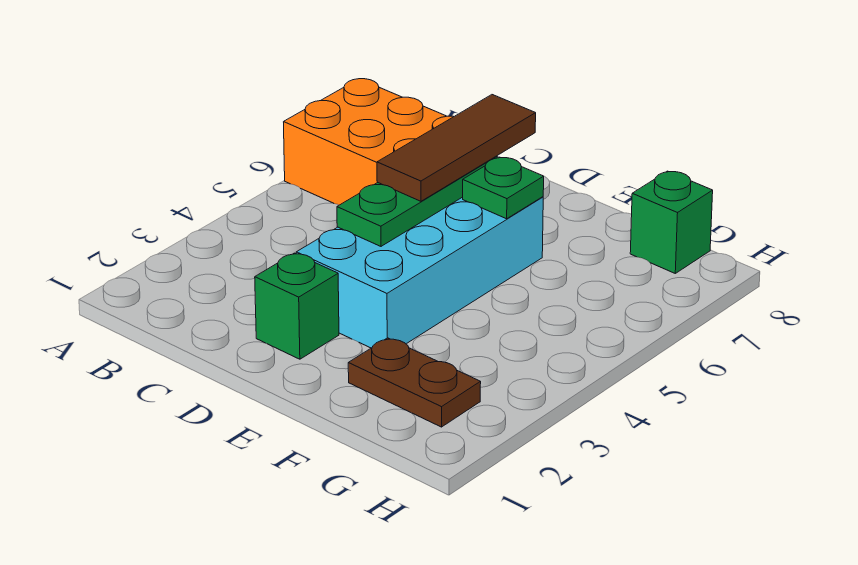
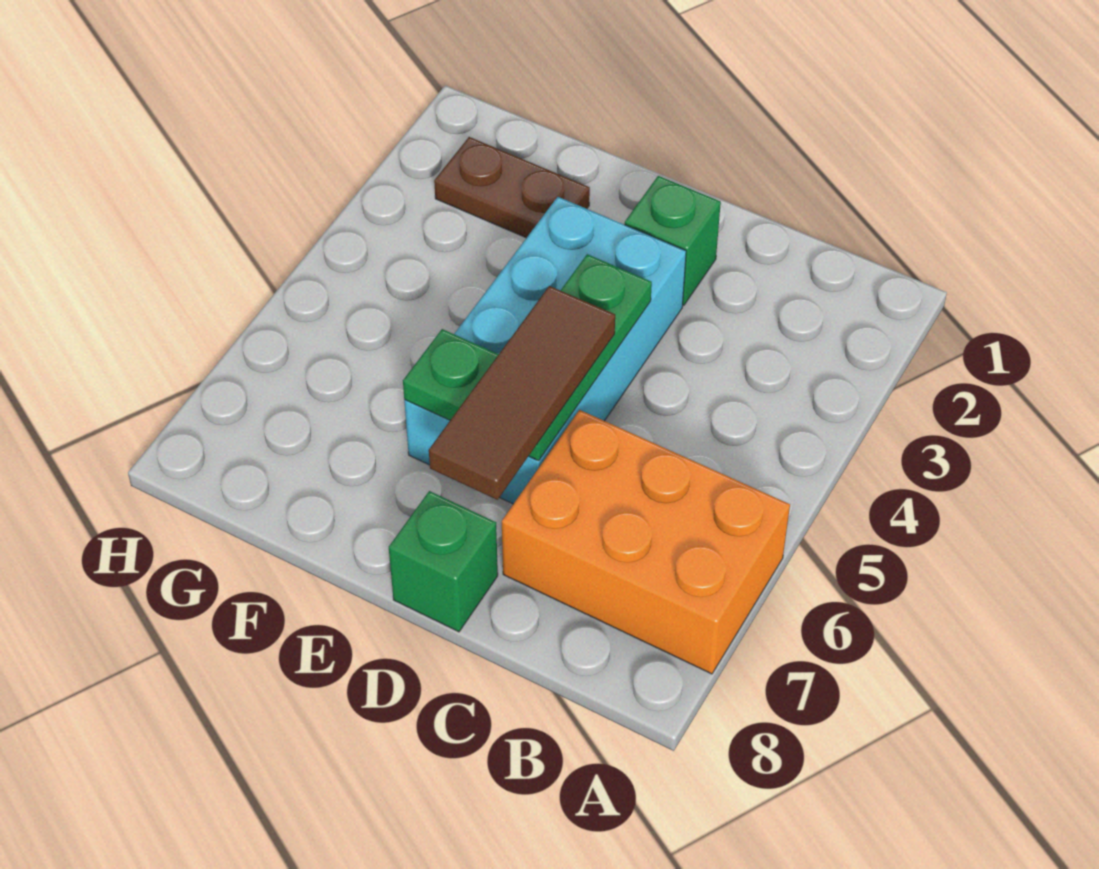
green brick G8 level 1 -> green brick D8 level 1

